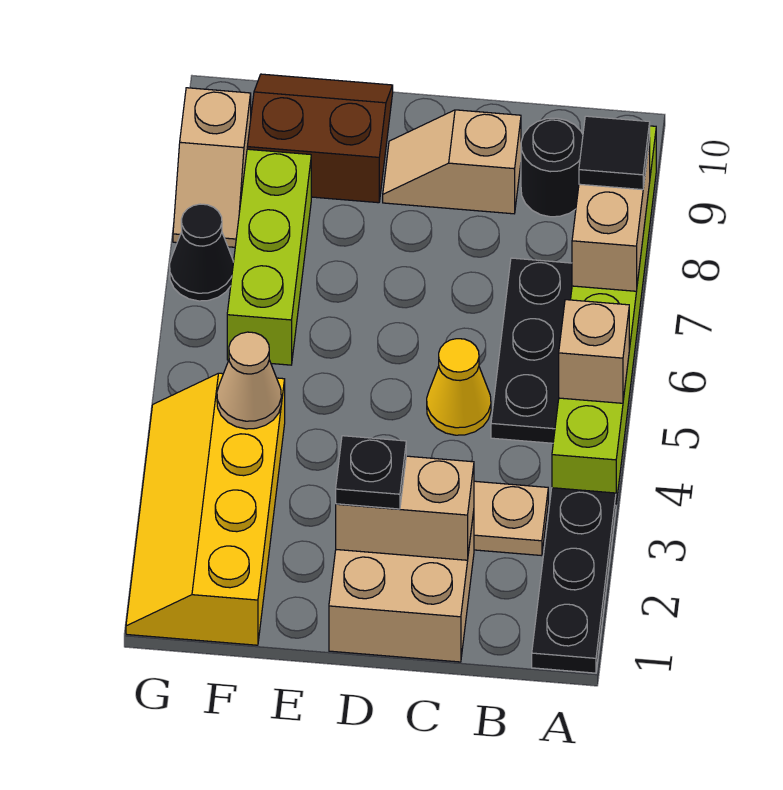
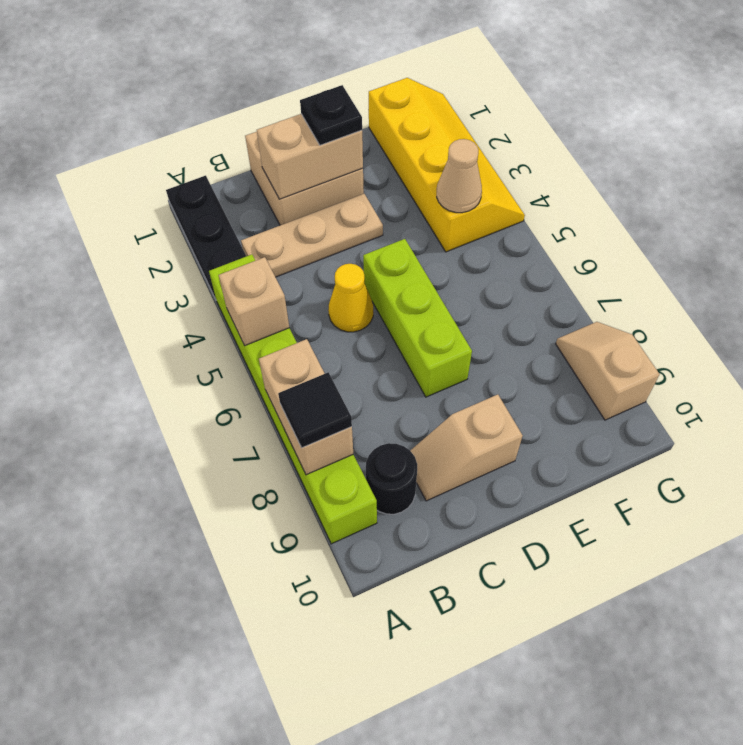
black plate B5:B7 level 1 -> none
tan slope C9:D9 level 1 top C -> tan slope C9:D9 level 1 top D
brown slope E9:F10 level 1 top 9 -> none
lime brick F6:F8 level 1 -> lime brick D5:D7 level 1
black cone G7 level 1 -> none

